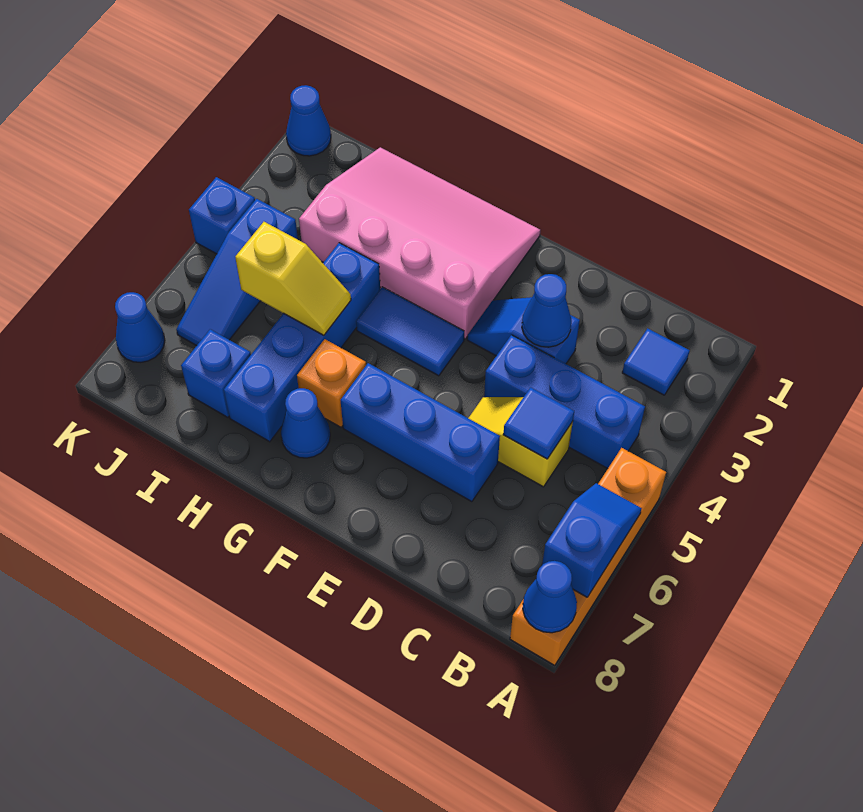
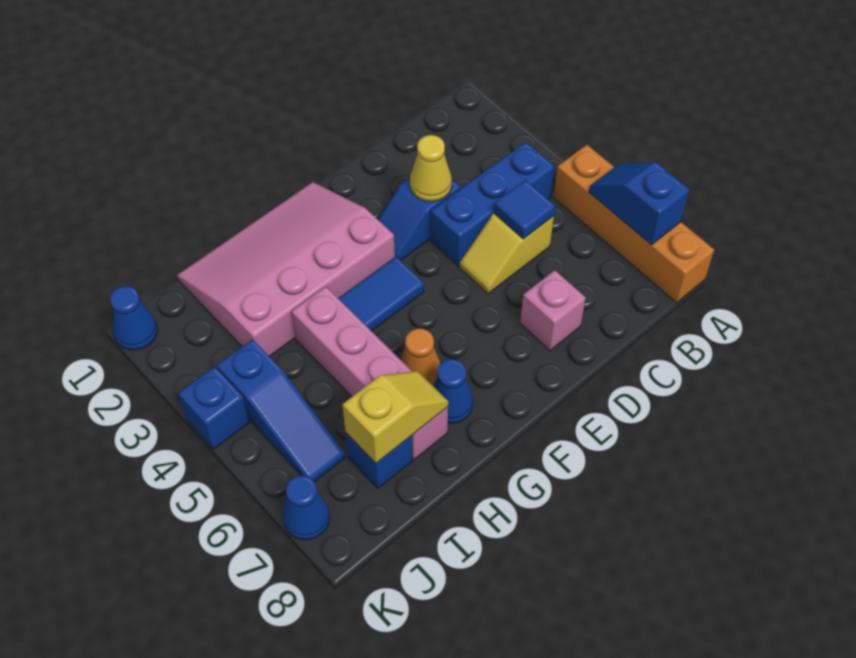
blue cone A8 level 2 -> none
blue tile B2 level 1 -> none
blue cone D3 level 2 -> yellow cone D3 level 2
blue brick D6:F6 level 1 -> none
none -> pink brick D7 level 1
orange brick G6 level 1 -> orange cone G6 level 1
blue brick H4:H7 level 1 -> pink brick H4:H7 level 1
yellow slope H5:I5 level 2 top I -> yellow slope H7:I7 level 2 top I

